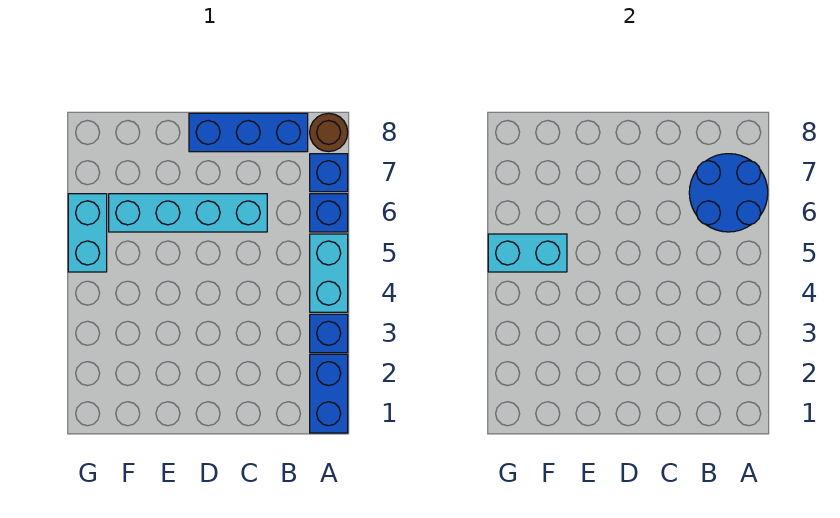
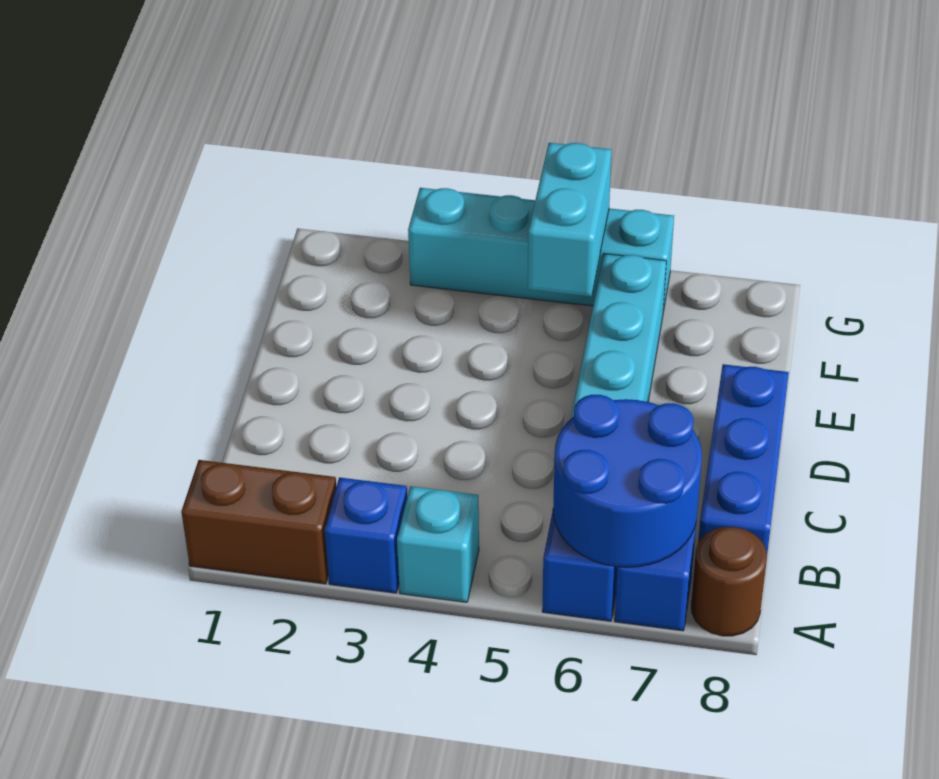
blue brick A1:A2 level 1 -> brown brick A1:A2 level 1
cyan brick A4:A5 level 1 -> cyan brick A4 level 1
cyan brick G5:G6 level 1 -> cyan brick G3:G6 level 1

